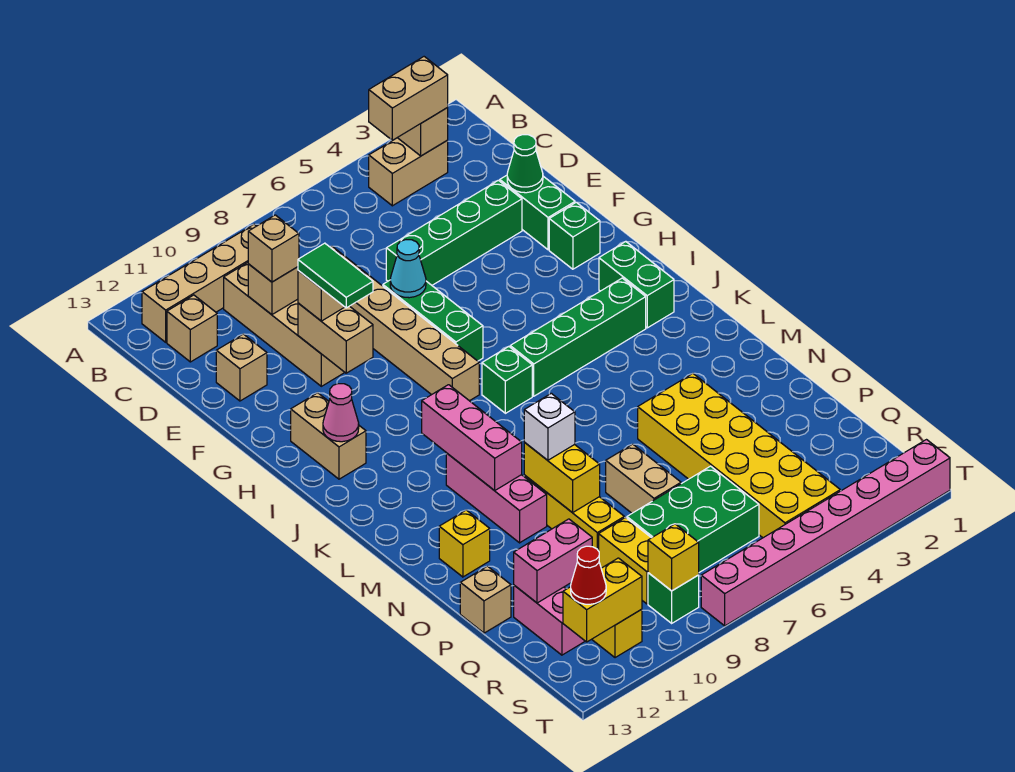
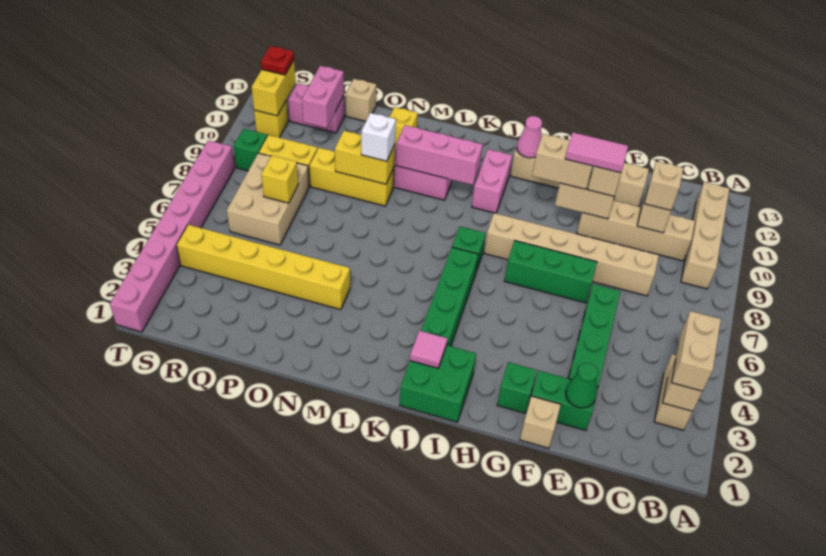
tan brick C12 level 1 -> tan brick F1 level 1
cyan cone F7 level 2 -> none
green tile F10:G10 level 4 -> pink tile F10:G10 level 4
green brick I2:J2 level 1 -> green brick I1:J2 level 1
none -> pink tile J2 level 2
none -> pink brick J10:J11 level 1
yellow brick N4:S5 level 1 -> yellow brick N4:S4 level 1
tan brick O7:P7 level 1 -> tan brick G10:H10 level 3
green brick Q6:R8 level 1 -> tan brick Q6:R8 level 1
yellow brick S9 level 2 -> yellow brick Q7 level 2
red cone S12 level 3 -> red plate S12 level 3

